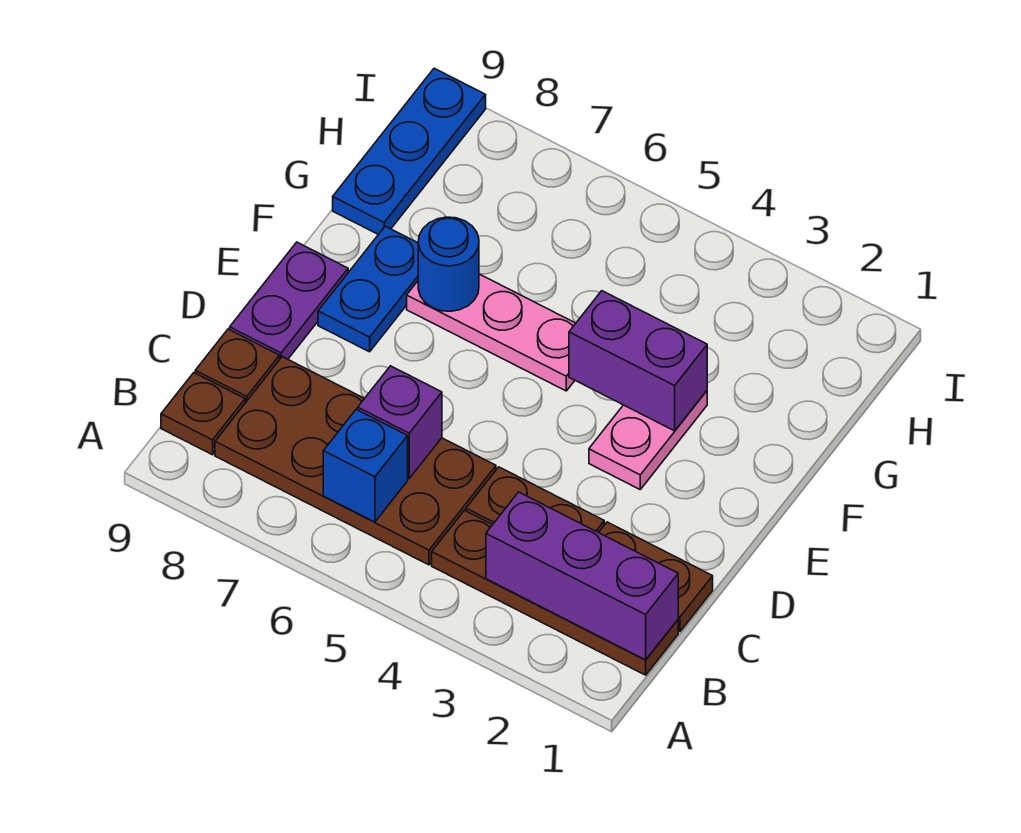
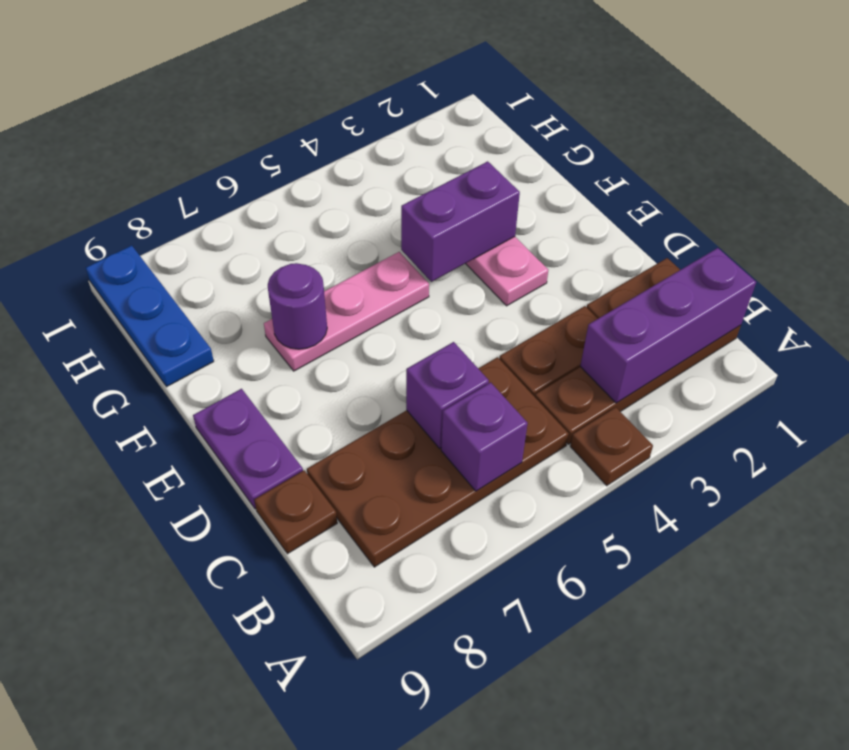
blue brick B6 level 2 -> purple brick B6 level 2
brown plate B9 level 1 -> brown plate A4 level 1
blue plate E8:F8 level 1 -> none
blue round brick F7 level 2 -> purple round brick F7 level 2

